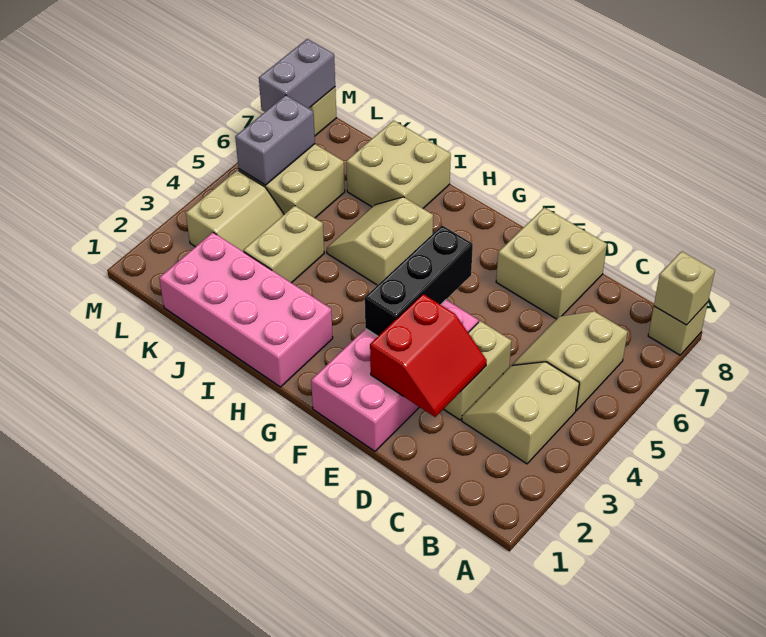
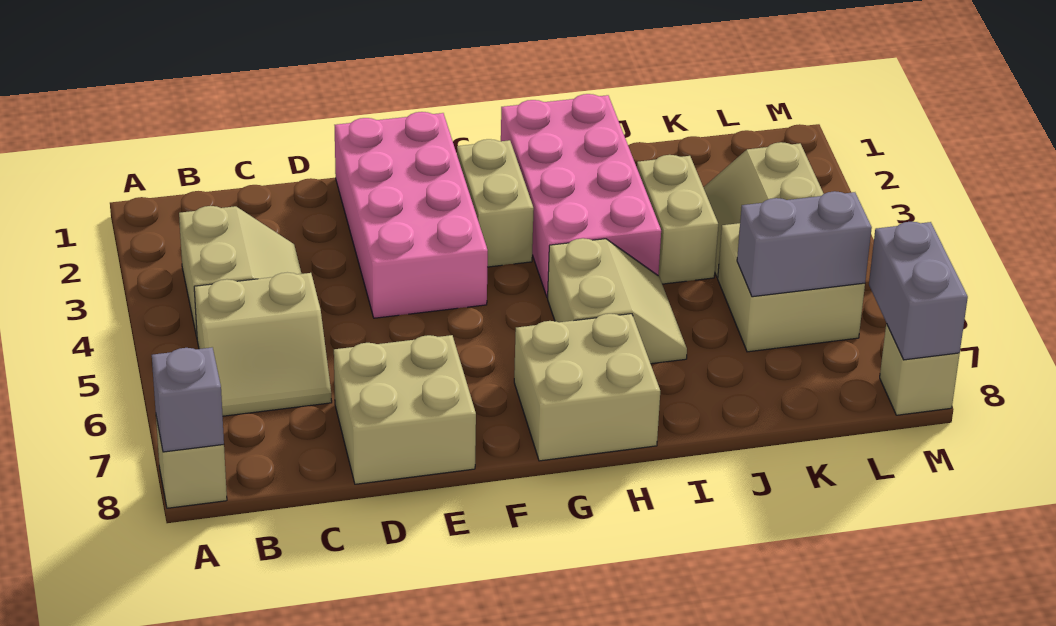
tan brick A8 level 2 -> grey brick A8 level 2
tan slope B5:C6 level 1 top B -> tan slope B5:C6 level 1 top 5
red slope D2:E3 level 2 top E -> none
tan brick D3:D4 level 1 -> tan brick G2:G3 level 1
black brick F3:F5 level 2 -> none
pink brick H1:K2 level 1 -> pink brick H1:I4 level 1
tan brick I7:J8 level 1 -> tan brick G7:H8 level 1
grey brick L5:L6 level 2 -> grey brick K6:L6 level 2

